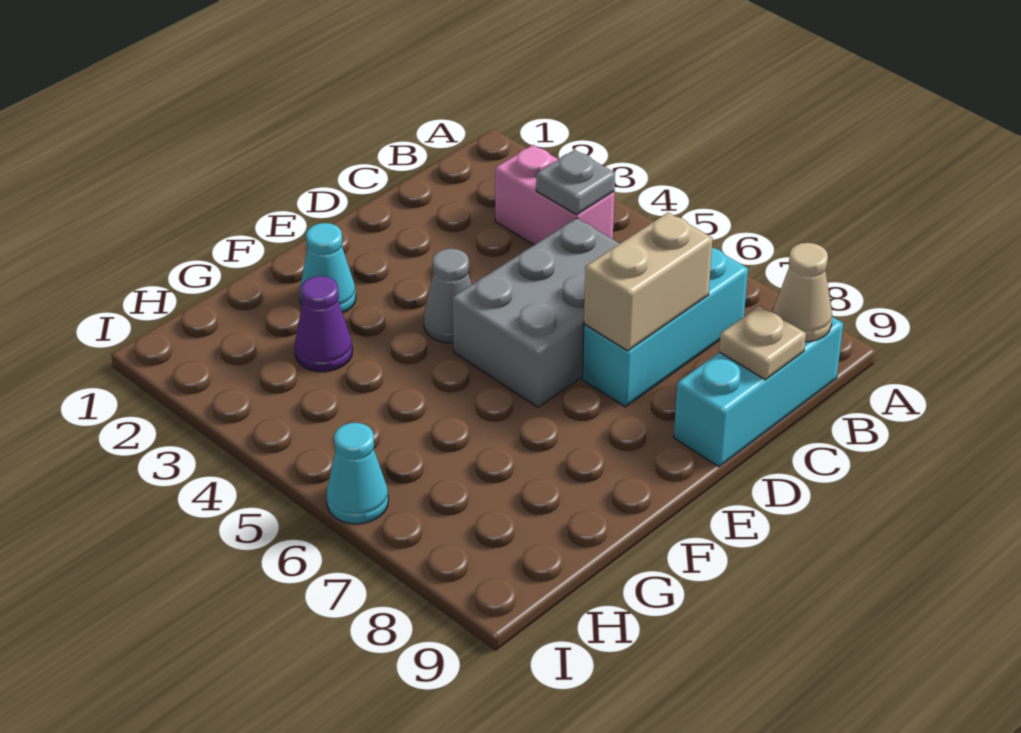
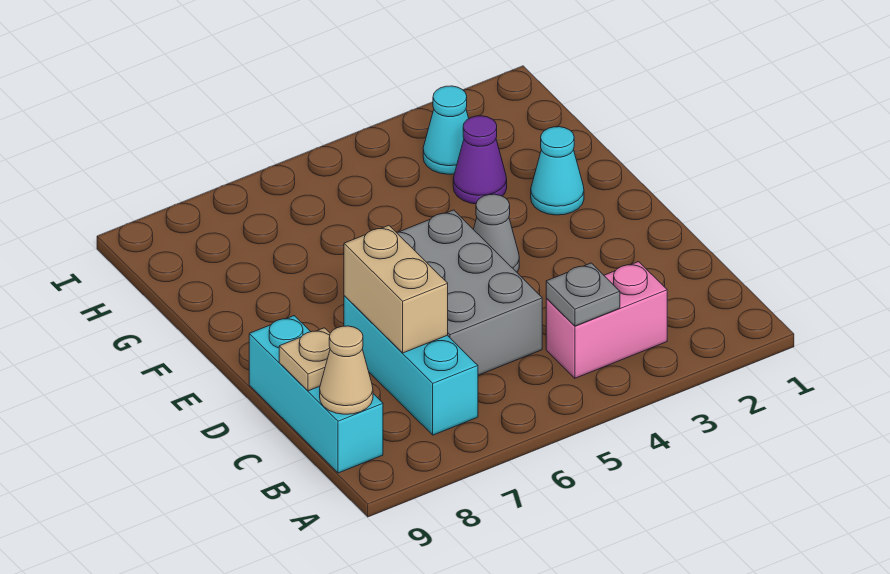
cyan cone I6 level 1 -> cyan cone H3 level 1

